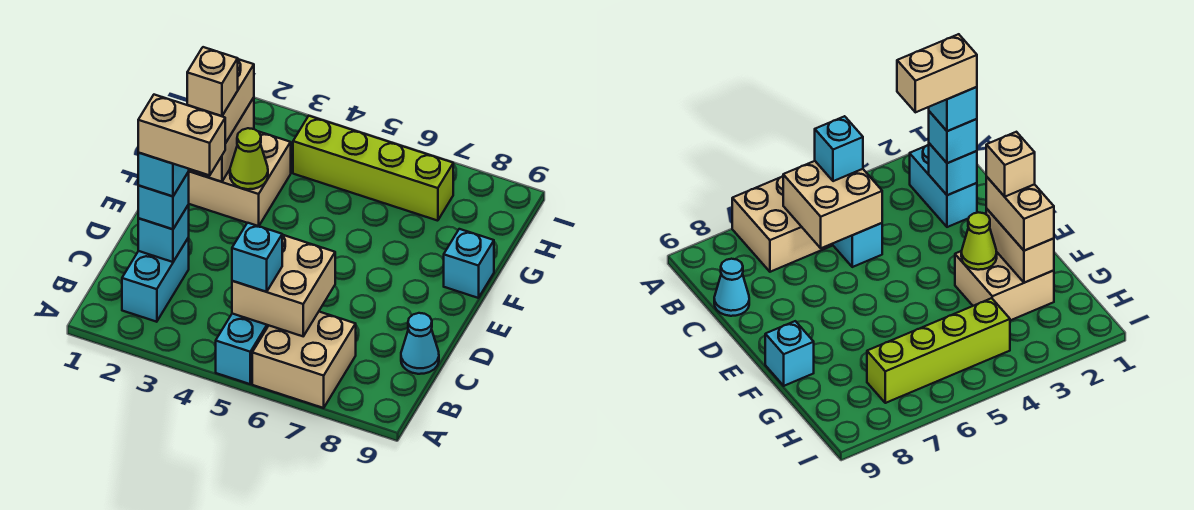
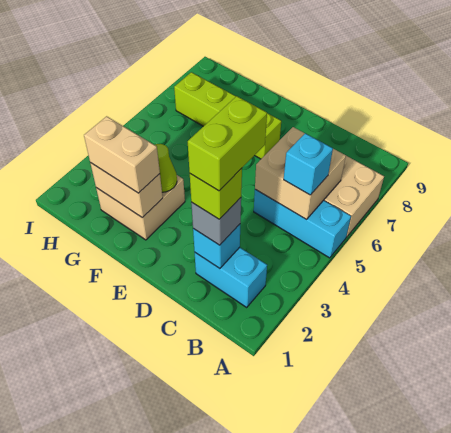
cyan brick C2 level 3 -> grey brick C2 level 3
cyan brick C2 level 4 -> lime brick C2 level 4
tan brick C2:C3 level 5 -> lime brick C2:C3 level 5
cyan cone C9 level 1 -> none
tan brick F2 level 4 -> none
cyan brick F9 level 1 -> none
lime brick H4:H7 level 1 -> lime brick E7:H7 level 1

